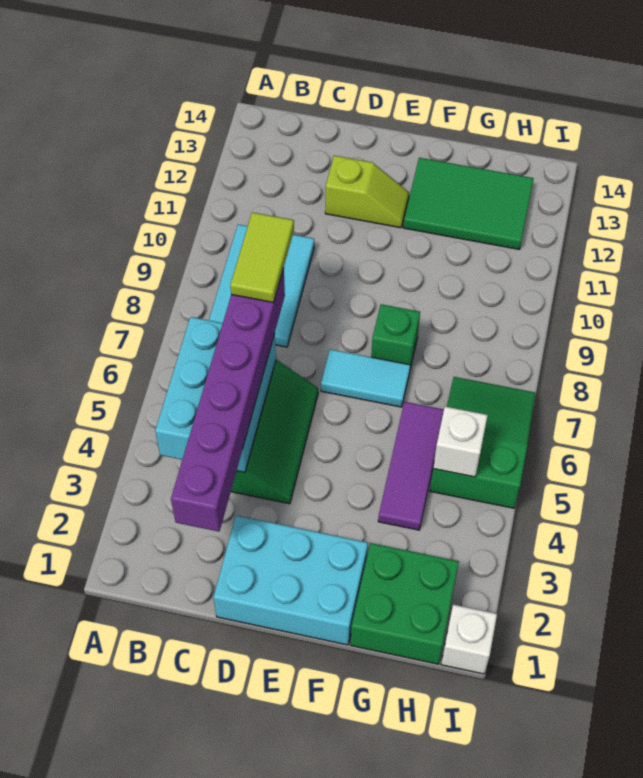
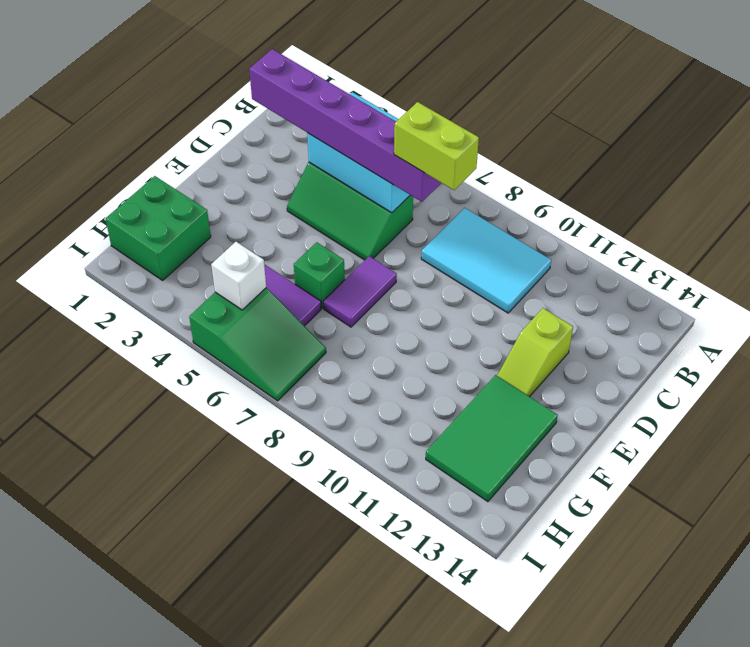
lime tile C7:C8 level 4 -> lime brick C7:C8 level 4
cyan brick D1:F2 level 1 -> none
cyan tile E7:F7 level 1 -> purple tile E7:F7 level 1
green brick F8 level 1 -> green brick F6 level 1
white brick I1 level 1 -> none

